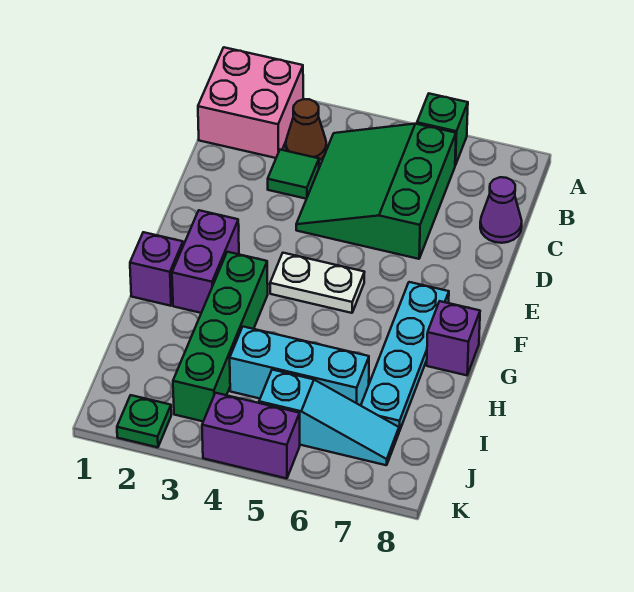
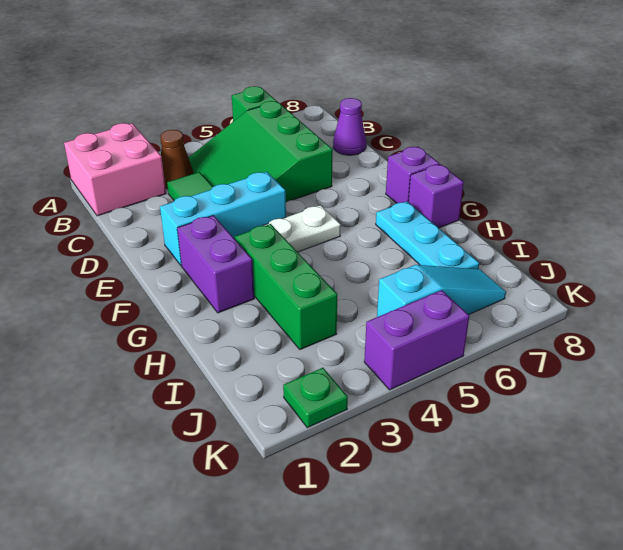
cyan plate F7:I7 level 1 -> cyan plate G7:I7 level 1
purple brick G1 level 1 -> purple brick F8 level 1
green brick G3:J3 level 1 -> green brick G3:I3 level 1
cyan brick I4:I6 level 1 -> cyan brick E2:E4 level 1

